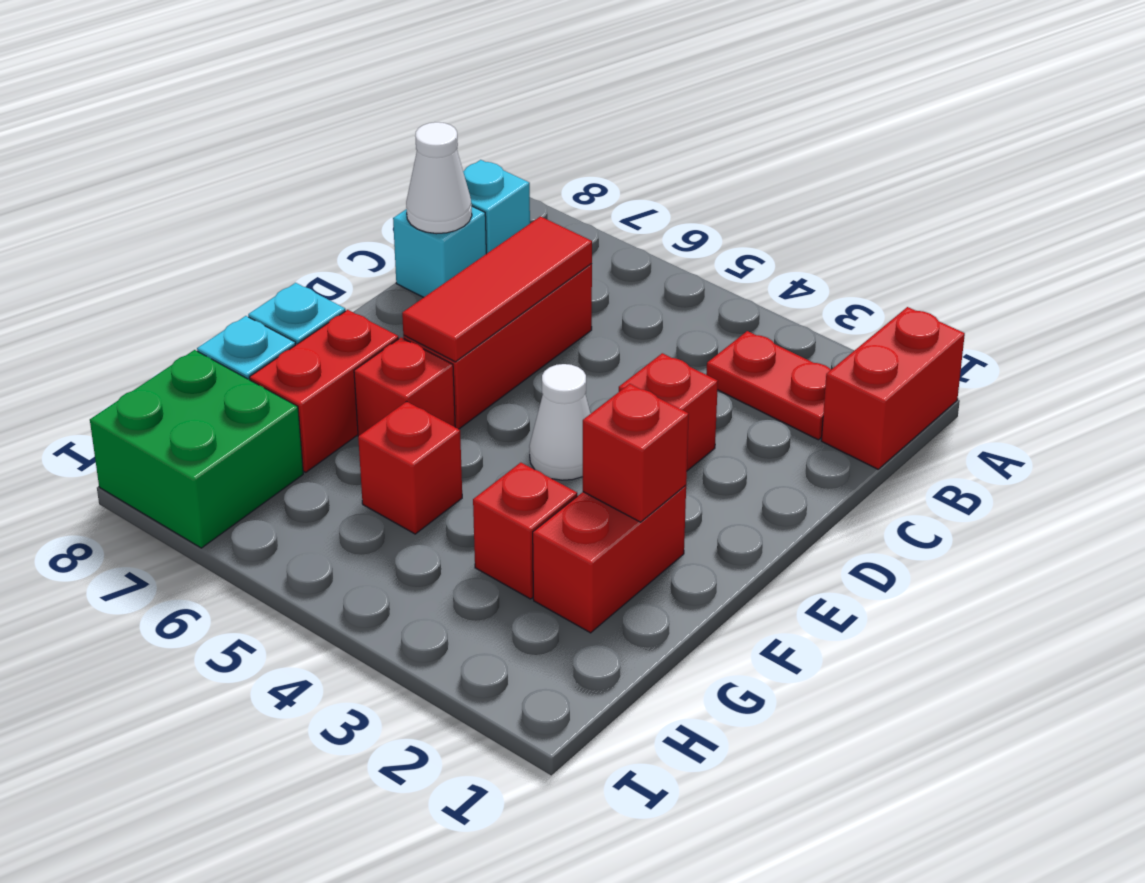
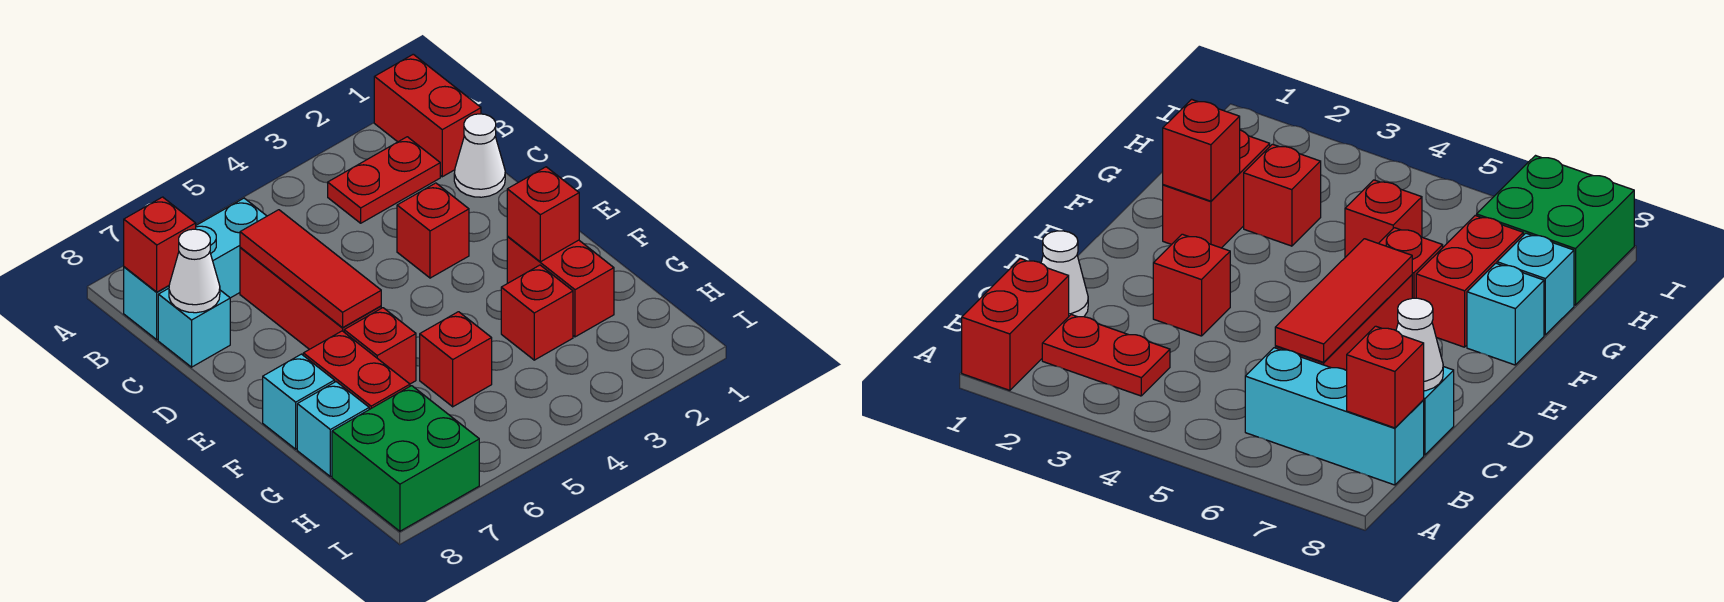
cyan brick B8 level 1 -> cyan brick B6:B8 level 1
none -> red brick B8 level 2
white cone E4 level 1 -> white cone C1 level 1

